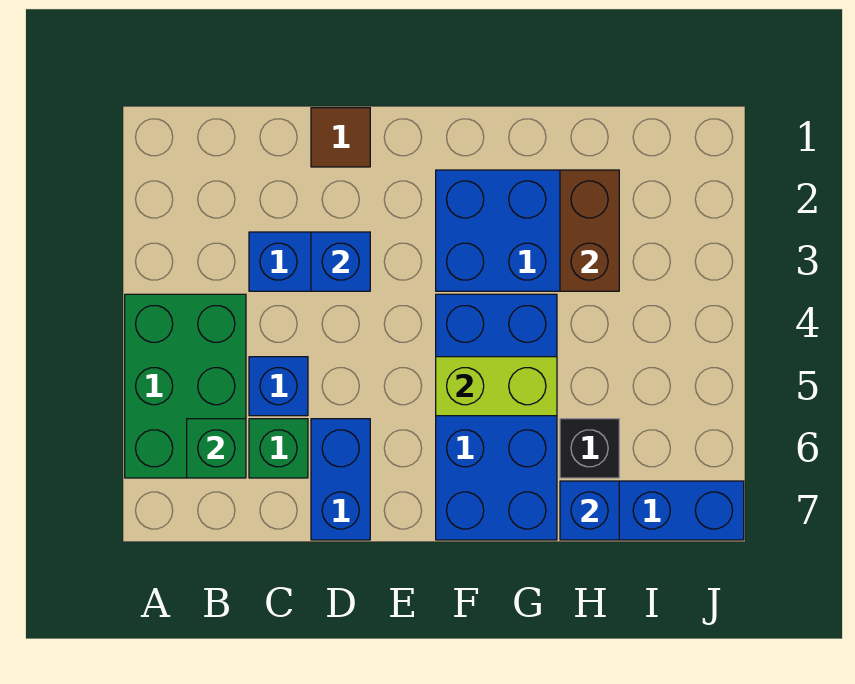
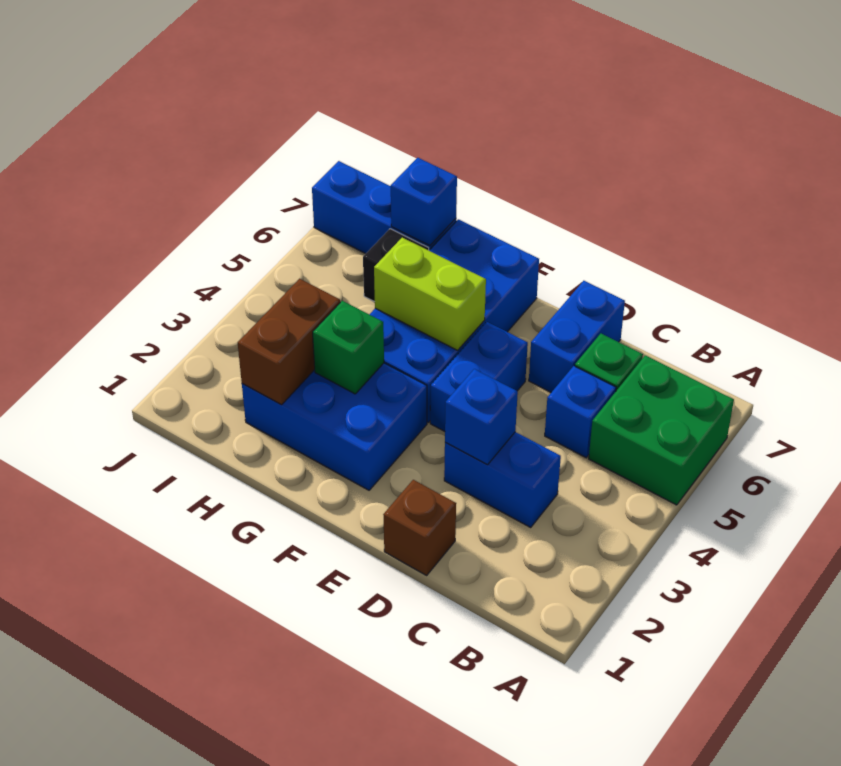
green brick A4:B6 level 1 -> green brick A5:B6 level 1
green brick B6 level 2 -> green brick G3 level 2
brown tile D1 level 1 -> brown brick D1 level 1
none -> blue brick E4:E5 level 1

